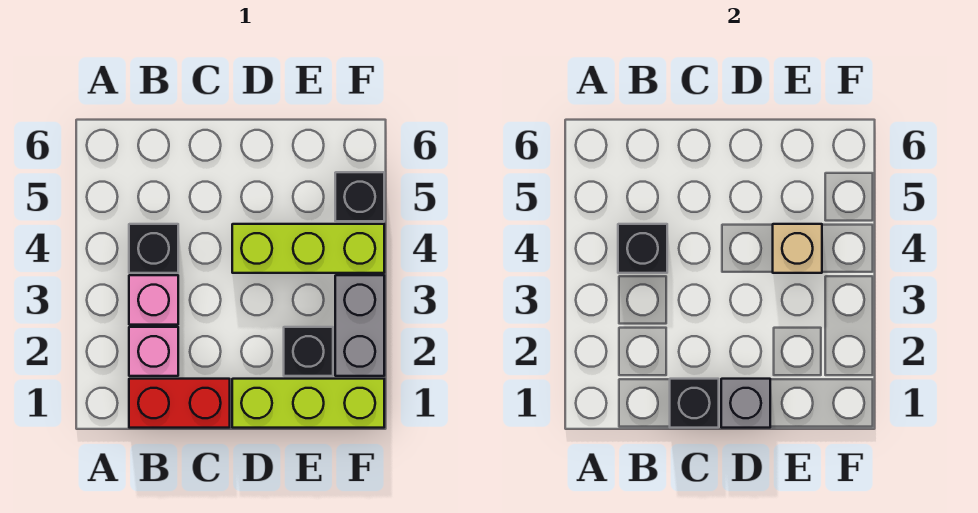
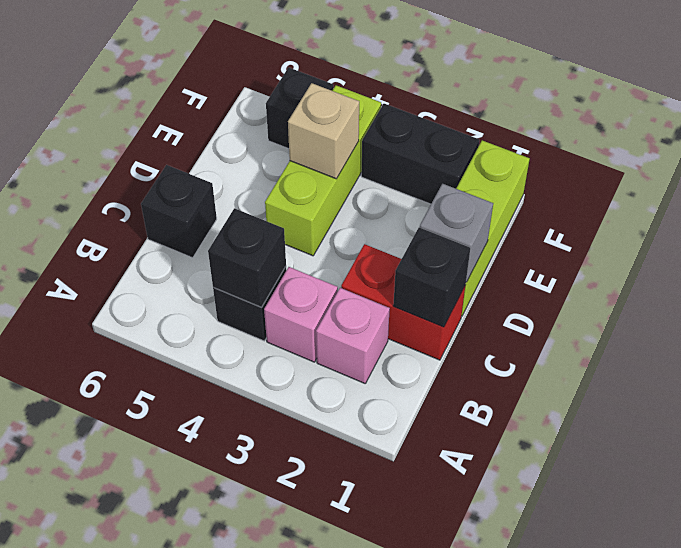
red brick B1:C1 level 1 -> red brick C1:C2 level 1
black brick E2 level 1 -> black brick C6 level 1
grey brick F2:F3 level 1 -> black brick F2:F3 level 1

